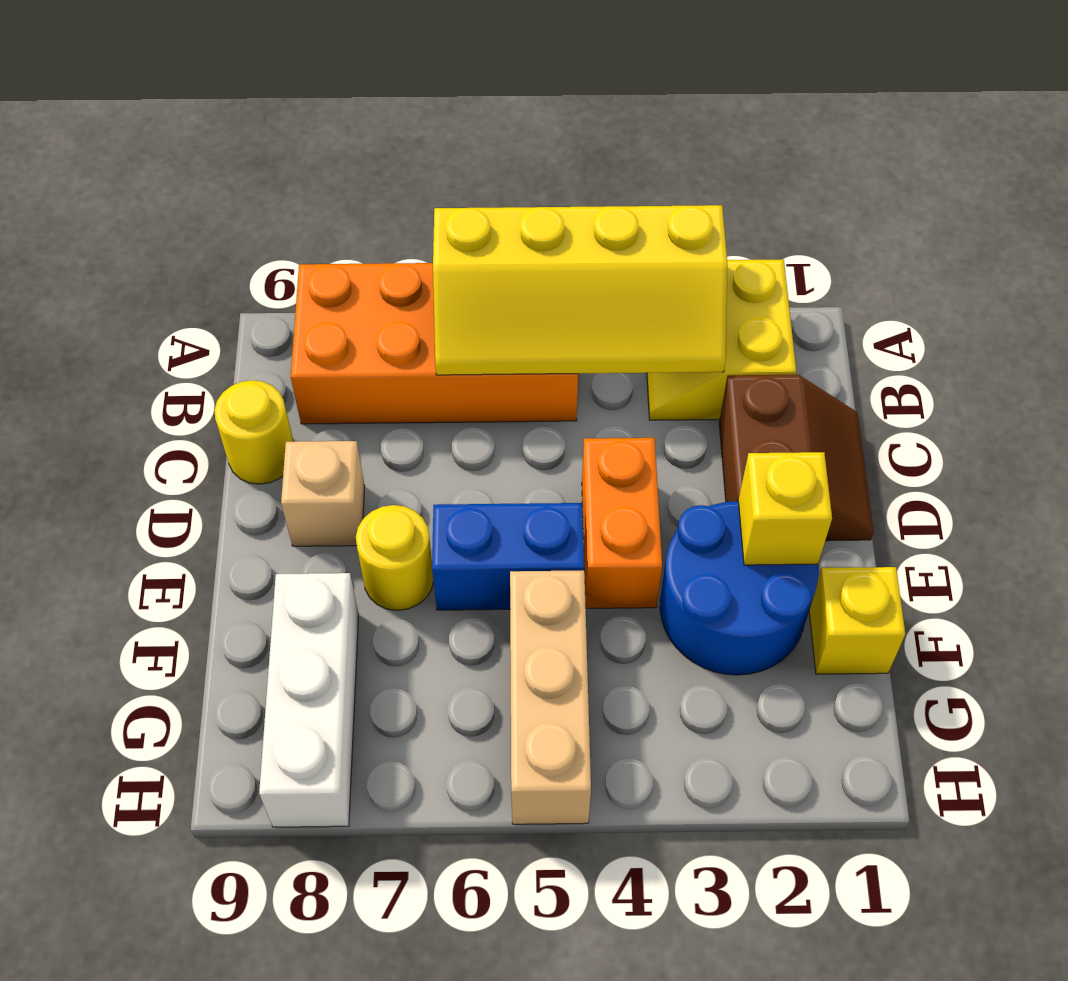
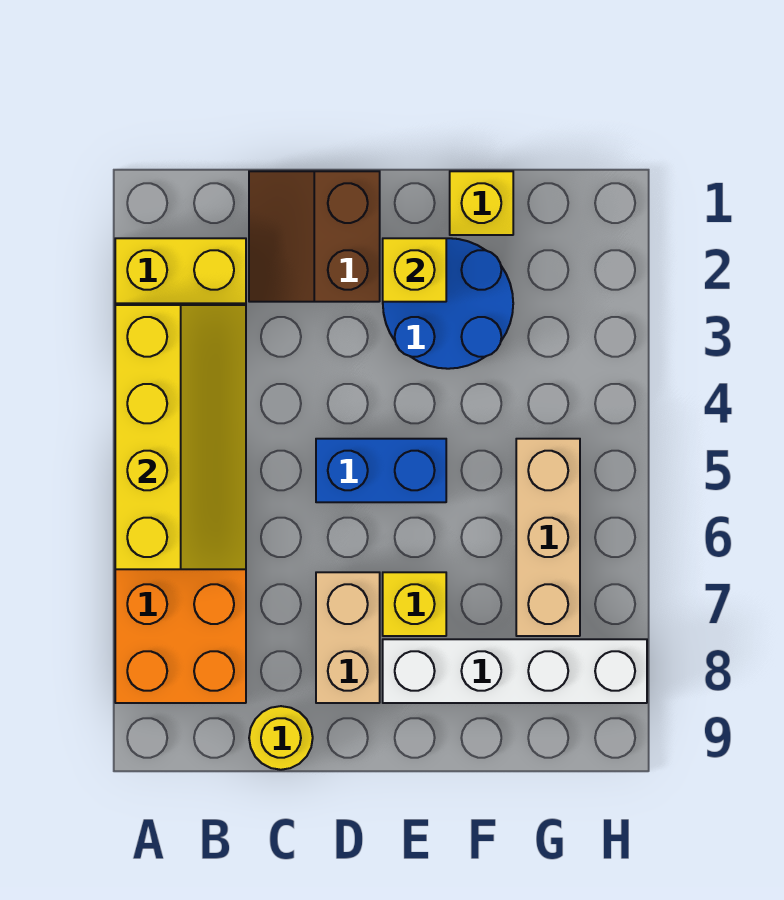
brown slope C1:D2 level 1 top 2 -> brown slope C1:D2 level 1 top D
orange brick D4:E4 level 1 -> none
tan brick D8 level 1 -> tan brick D7:D8 level 1
blue brick E5:E6 level 1 -> blue brick D5:E5 level 1
yellow round brick E7 level 1 -> yellow brick E7 level 1
tan brick F5:H5 level 1 -> tan brick G5:G7 level 1
white brick F8:H8 level 1 -> white brick E8:H8 level 1

